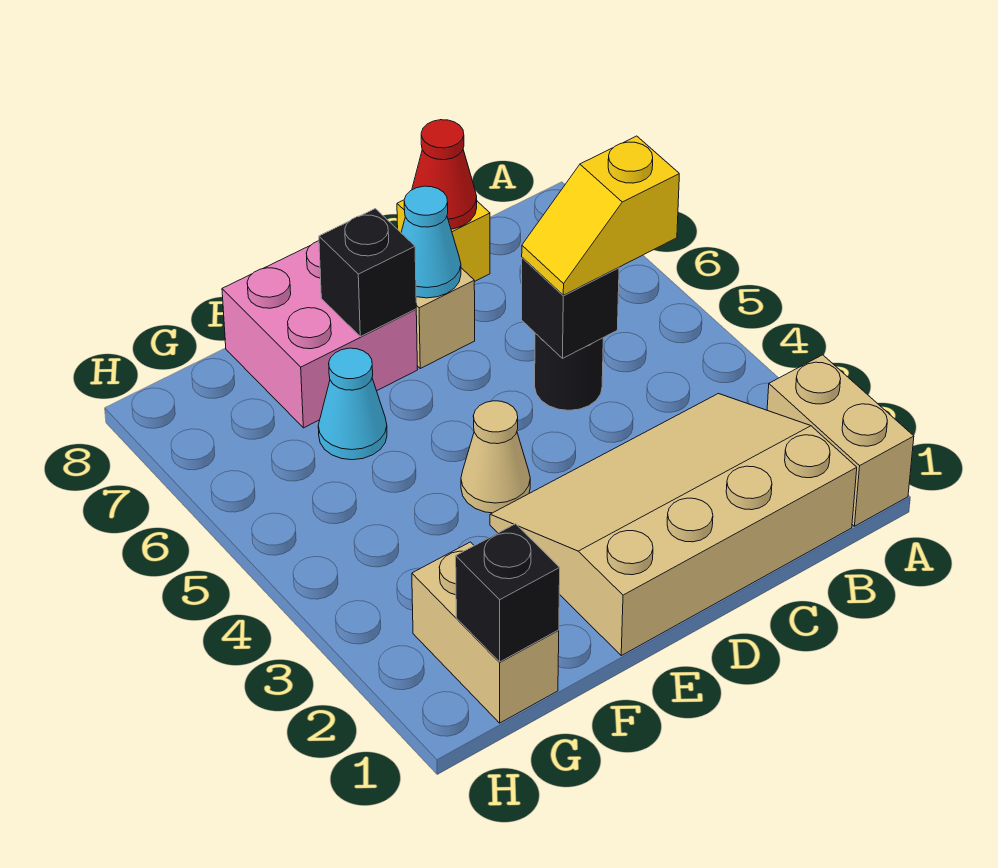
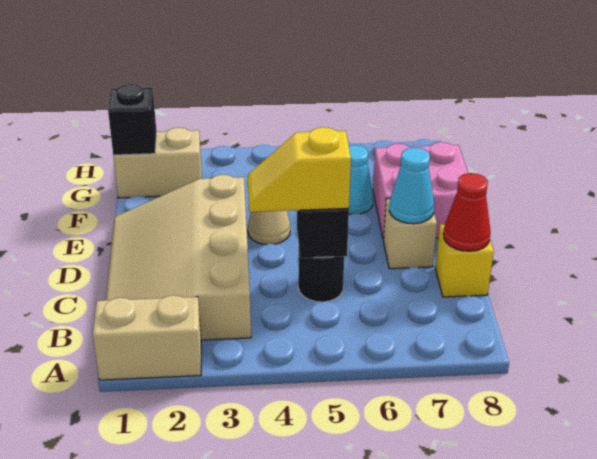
tan slope B1:E3 level 1 top 1 -> tan slope B1:E3 level 1 top 3
yellow slope B5:C5 level 3 top B -> yellow slope C4:C5 level 3 top 5
black brick E7 level 2 -> none

